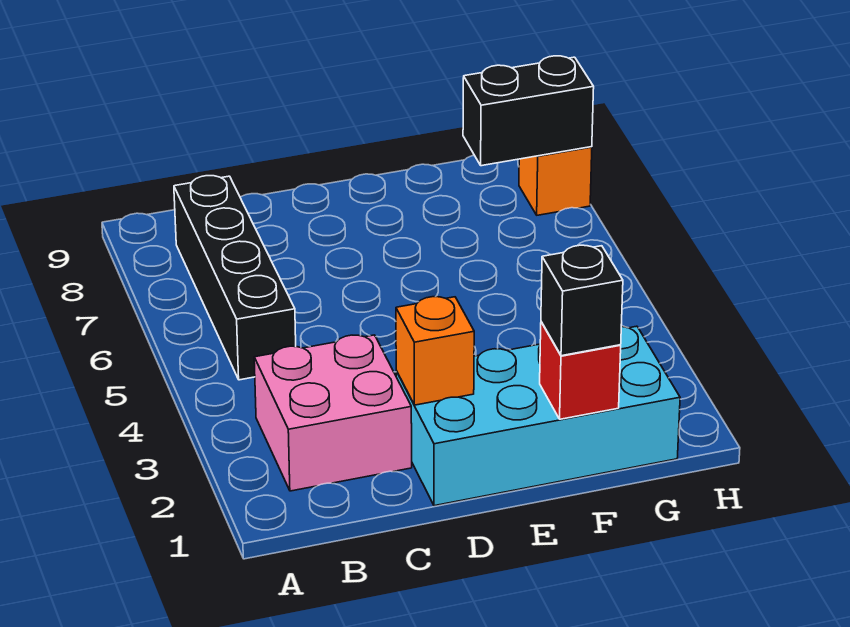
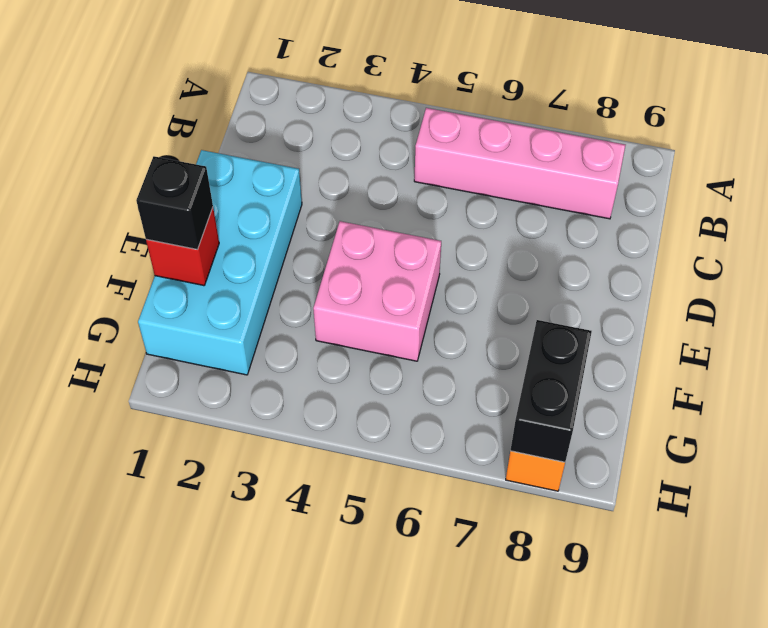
pink brick B2:C3 level 1 -> pink brick E4:F5 level 1
black brick B5:B8 level 1 -> pink brick B5:B8 level 1
orange brick D2 level 2 -> none

